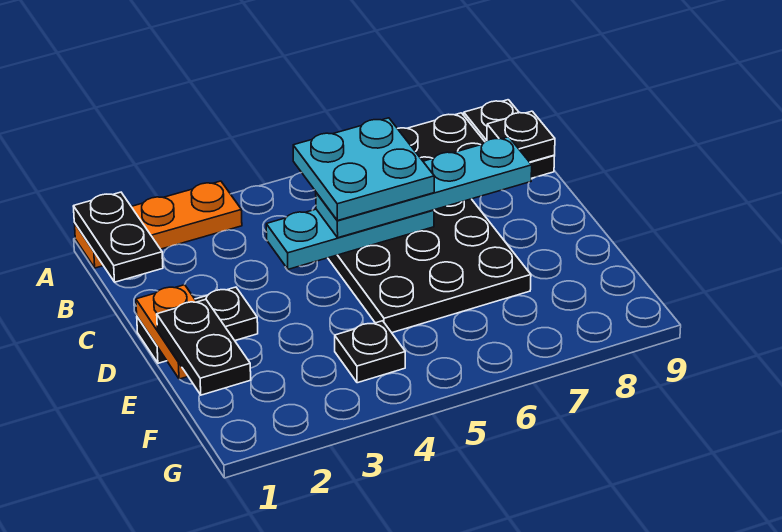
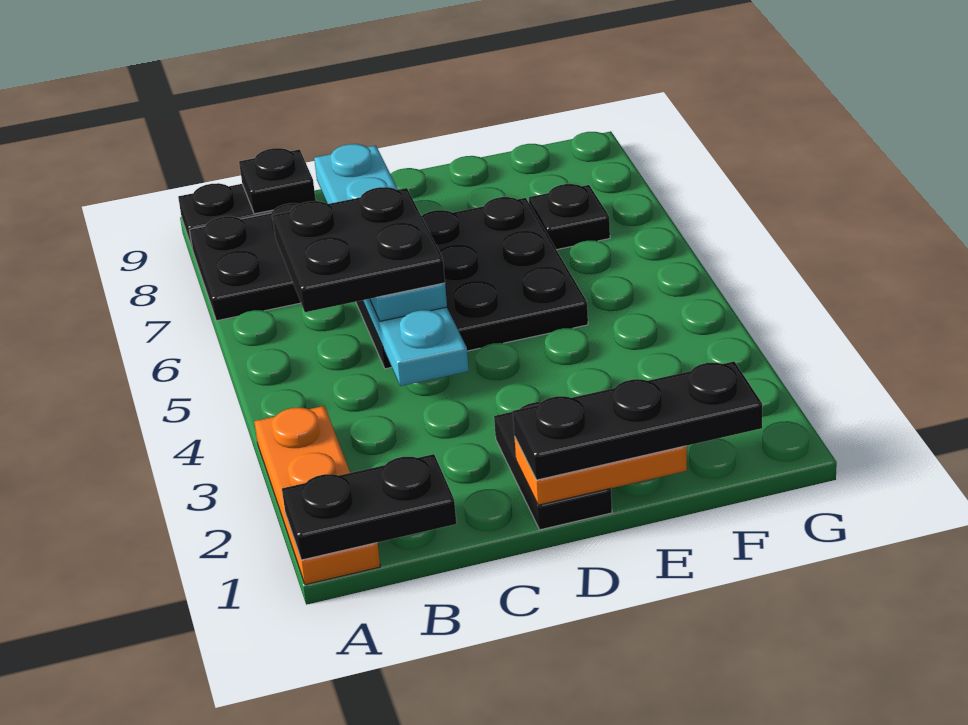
cyan plate B5:C6 level 4 -> black plate B5:C6 level 4
black plate E1:F1 level 3 -> black plate D1:F1 level 3
black plate F4 level 1 -> black plate F7 level 1

